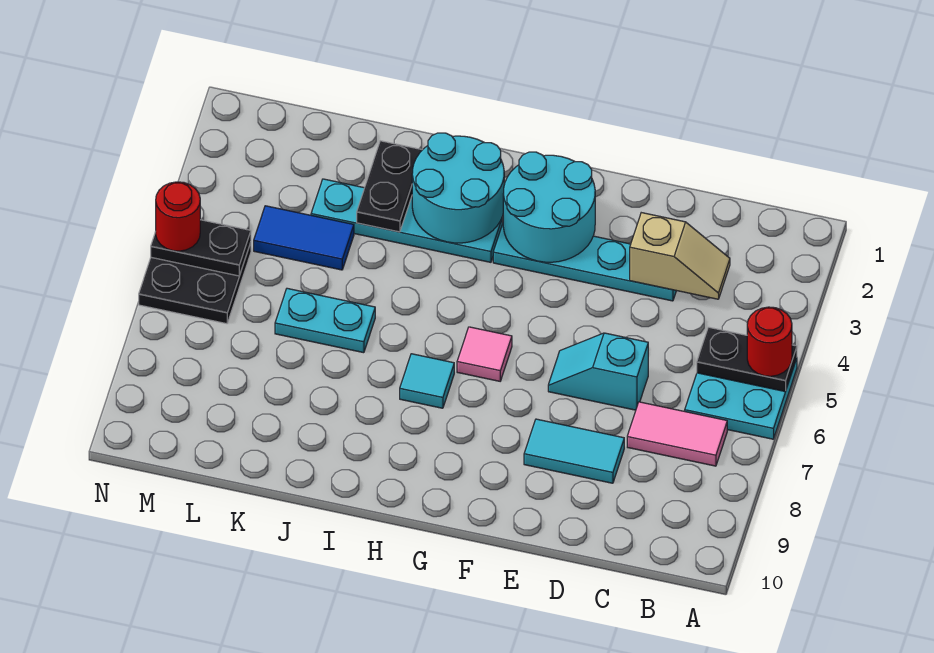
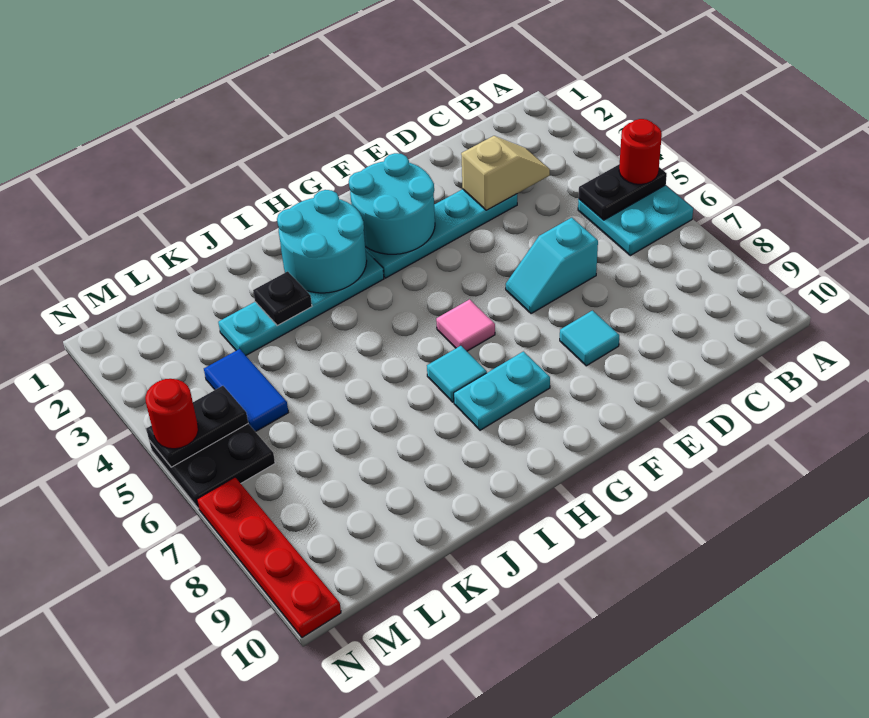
pink tile B7:C7 level 1 -> none
cyan tile D8:E8 level 1 -> cyan tile E8 level 1
black plate J2:J3 level 2 -> black plate J3 level 2
cyan plate J6:K6 level 1 -> cyan plate G8:H8 level 1
blue tile K4:L4 level 1 -> blue tile L4:L5 level 1
none -> red plate N7:N10 level 1

